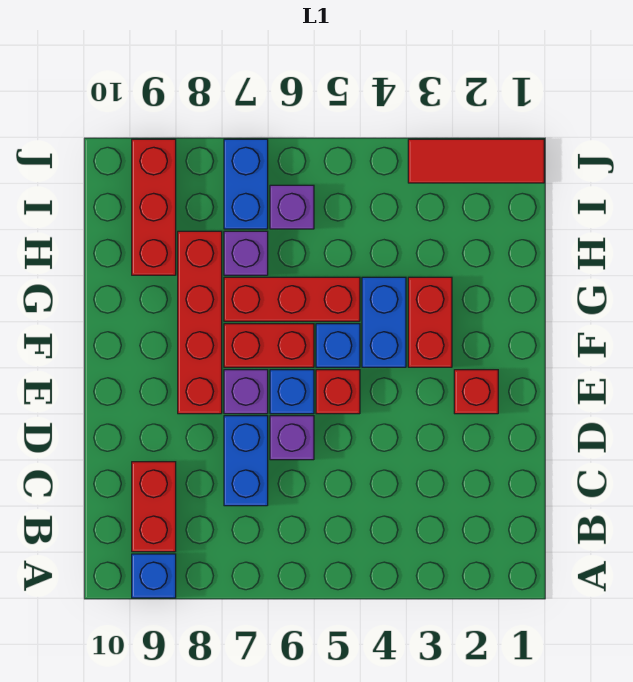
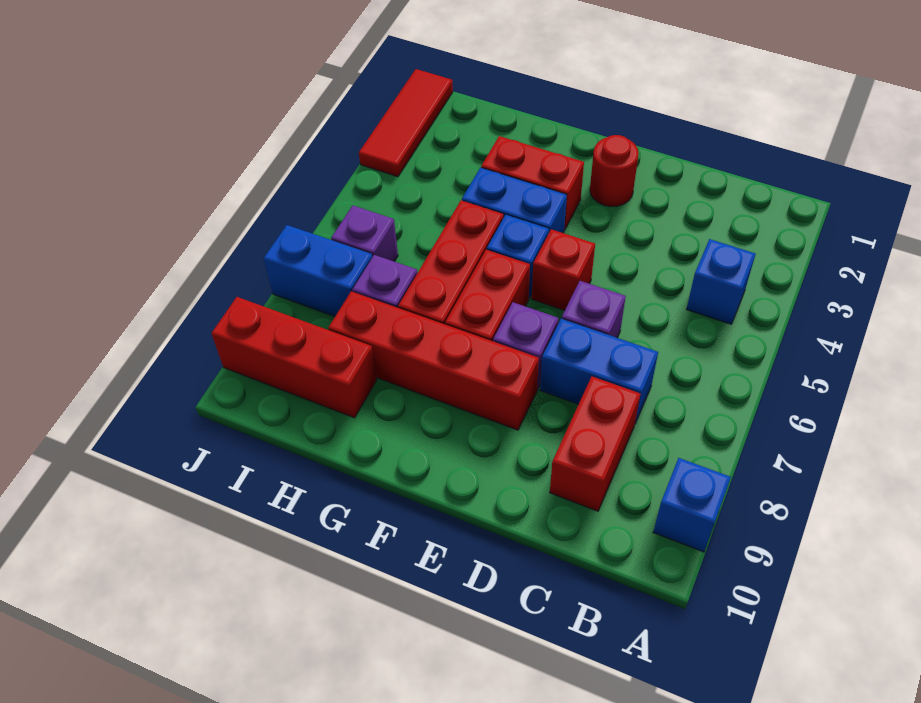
red brick B9:C9 level 1 -> red brick C8:C9 level 1
red brick E2 level 1 -> red round brick E2 level 1
blue brick E6 level 1 -> blue brick B4 level 1

